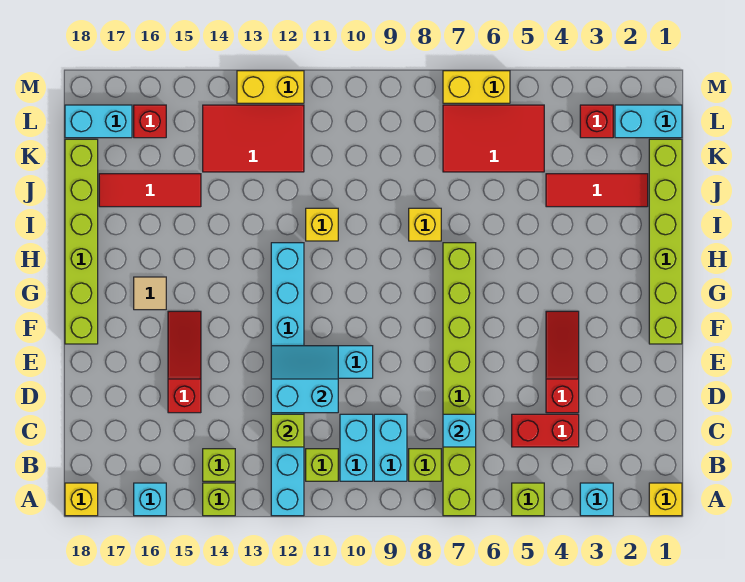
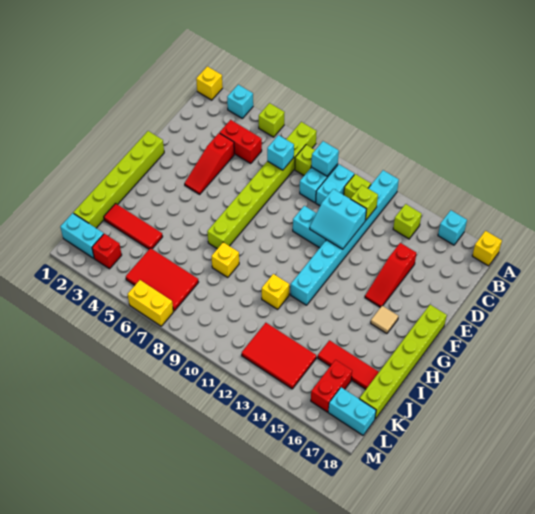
lime brick A14 level 1 -> none
none -> cyan brick B9 level 2
red brick L16 level 1 -> red brick K16:L16 level 1
yellow brick M12:M13 level 1 -> none

